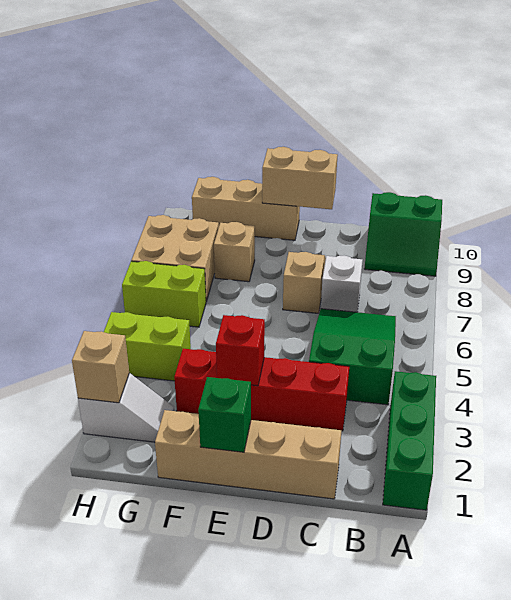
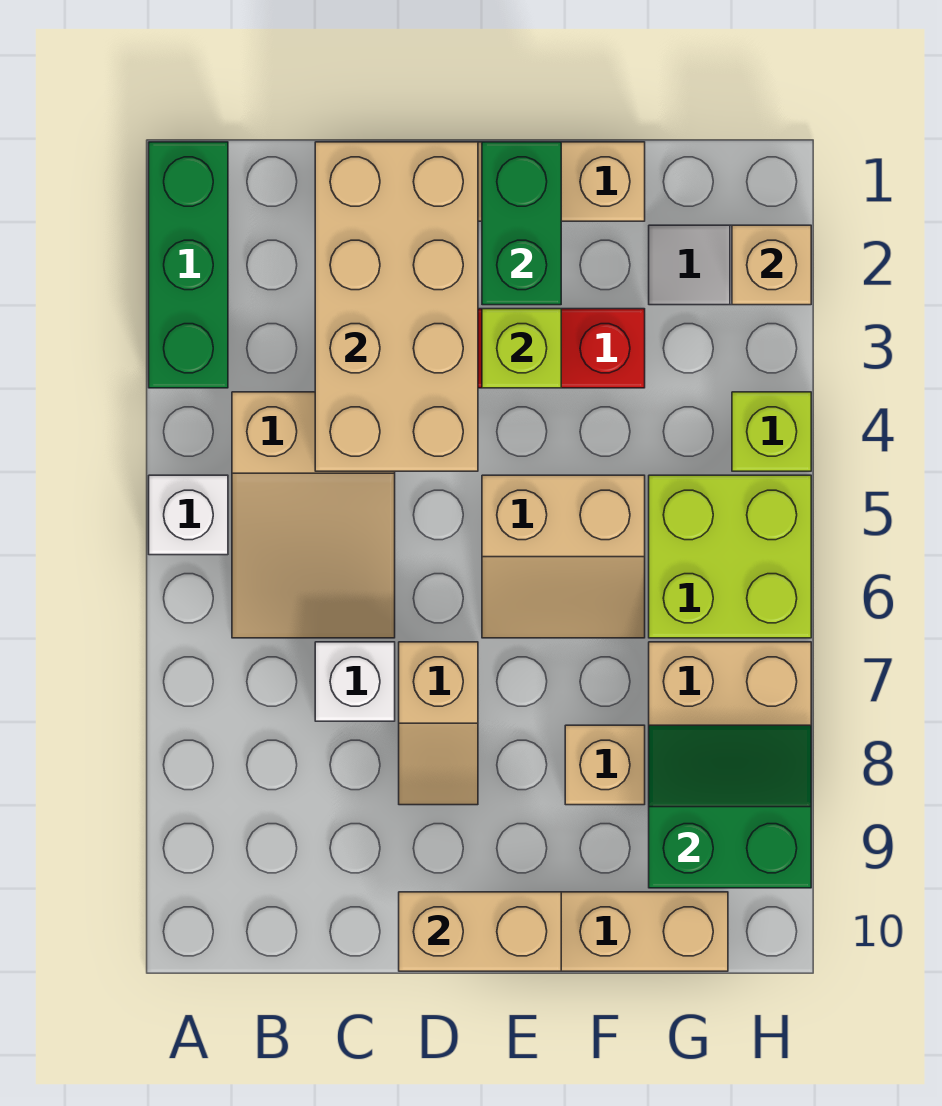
none -> white brick A5 level 1
green slope A9:B10 level 1 top 10 -> green slope G8:H9 level 2 top 9
green slope B4:C6 level 1 top 4 -> tan slope B4:C6 level 1 top 4
none -> tan brick C1:D4 level 2
green brick E1 level 2 -> green brick E1:E2 level 2
red brick E3 level 2 -> lime brick E3 level 2
none -> tan slope E5:F6 level 1 top 5
lime brick G4:H4 level 1 -> lime brick H4 level 1
lime brick G6:H6 level 1 -> lime brick G5:H6 level 1

